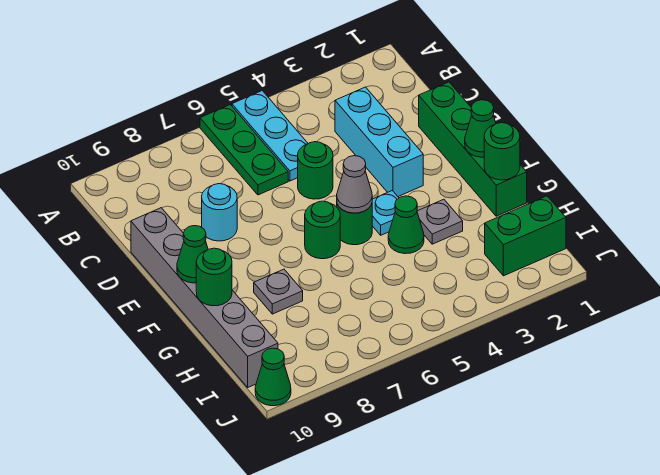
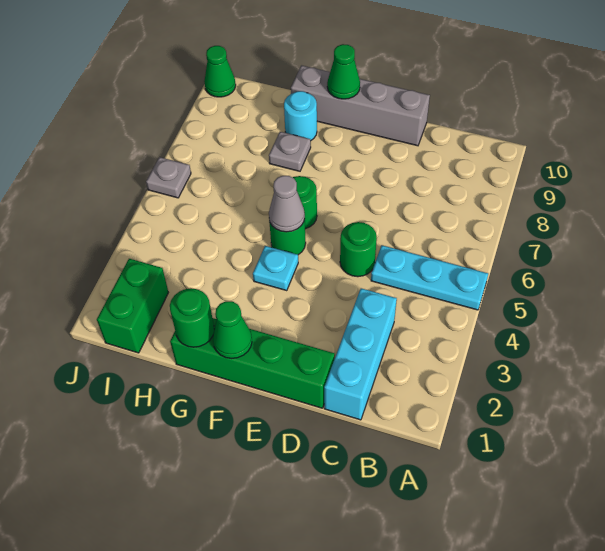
green plate A6:C6 level 1 -> none
cyan brick C3:E3 level 1 -> cyan brick C1:C3 level 1
cyan round brick D8 level 1 -> cyan round brick G9 level 1
grey brick D10:I10 level 1 -> grey brick D10:G10 level 1
grey plate G3 level 1 -> grey plate J6 level 1
green cone G4 level 1 -> none
green round brick G10 level 2 -> none

